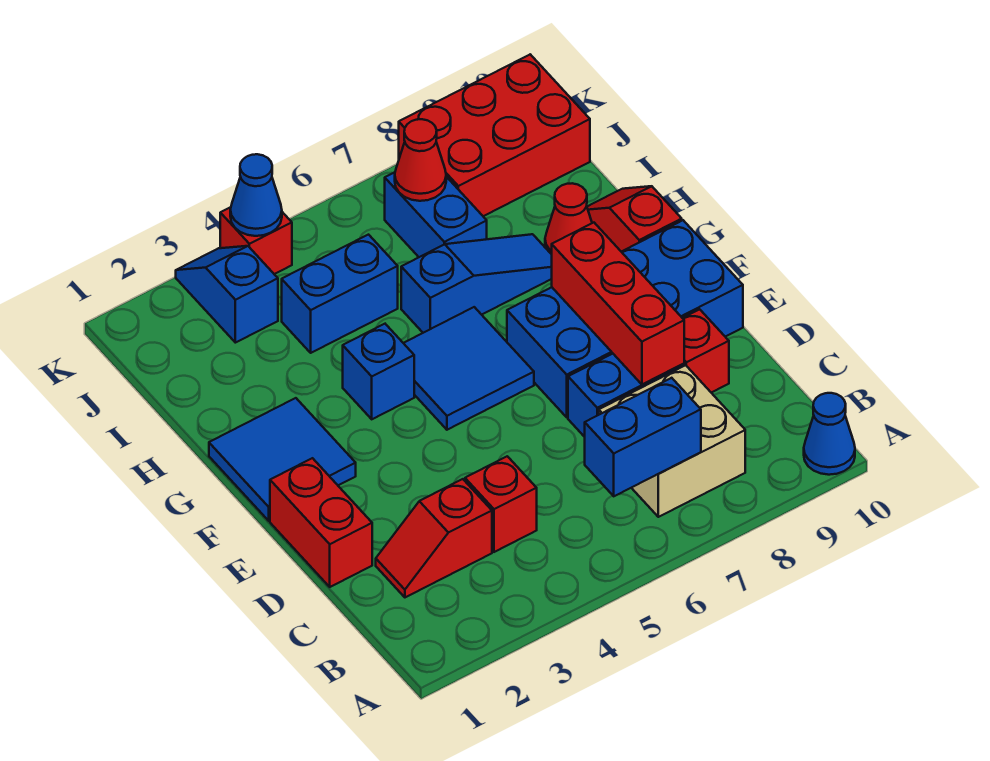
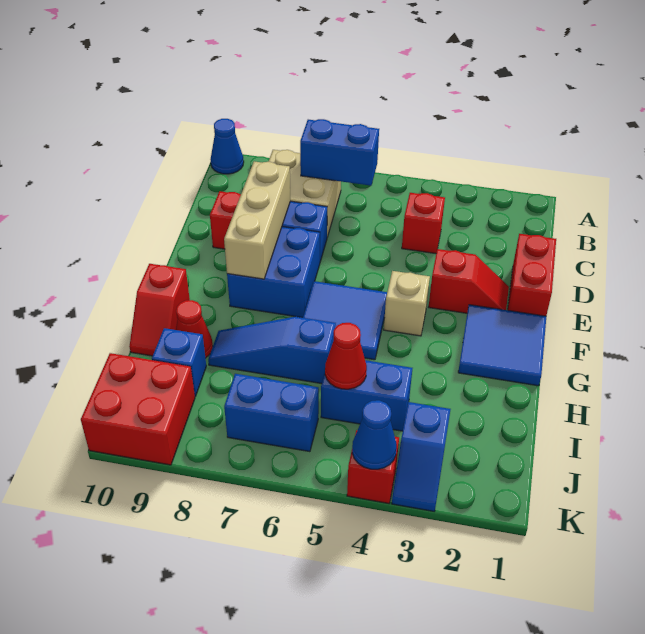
red slope C2:C3 level 1 top 3 -> red slope E2:E3 level 1 top 3
red brick D8:F8 level 2 -> tan brick D8:F8 level 2
blue brick E7:F10 level 1 -> blue brick E7:F8 level 1
none -> tan brick F4 level 1
blue brick G4 level 1 -> blue brick I9 level 1
blue brick I7:J7 level 1 -> blue brick J6:J7 level 1
red cone J7 level 2 -> red cone I5 level 2
red brick J8:K10 level 1 -> red brick J9:K10 level 1

